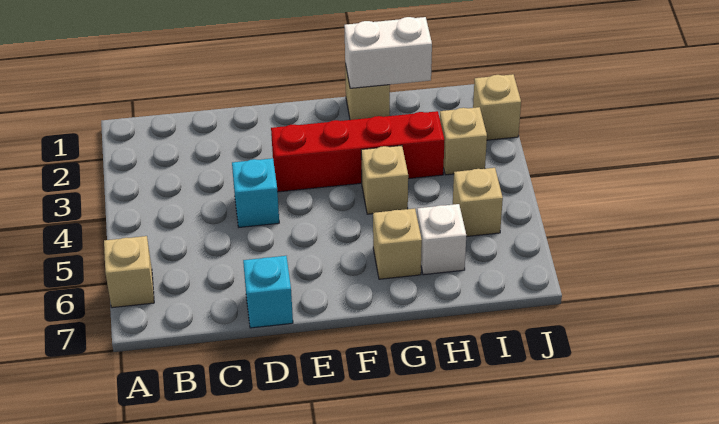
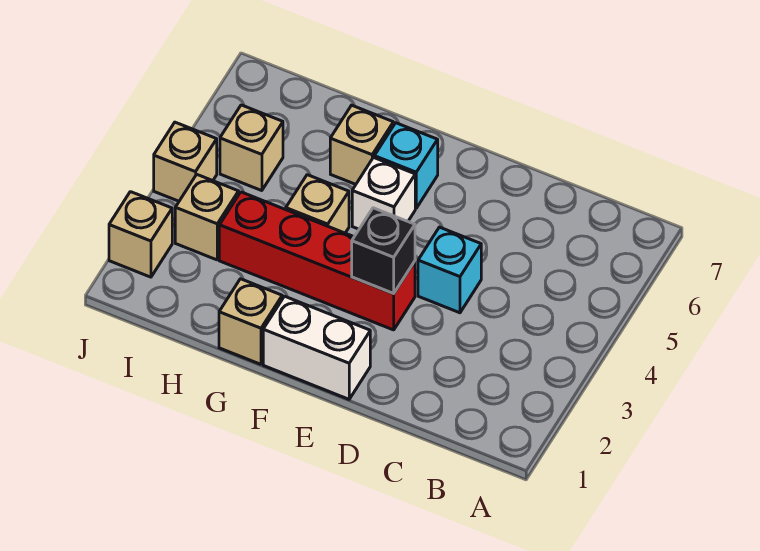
tan brick A6 level 1 -> tan brick J4 level 1
cyan brick D7 level 1 -> cyan brick F6 level 1
none -> black brick E3 level 2
white brick G1:H1 level 2 -> white brick E1:F1 level 1
white brick H6 level 1 -> white brick F5 level 1

